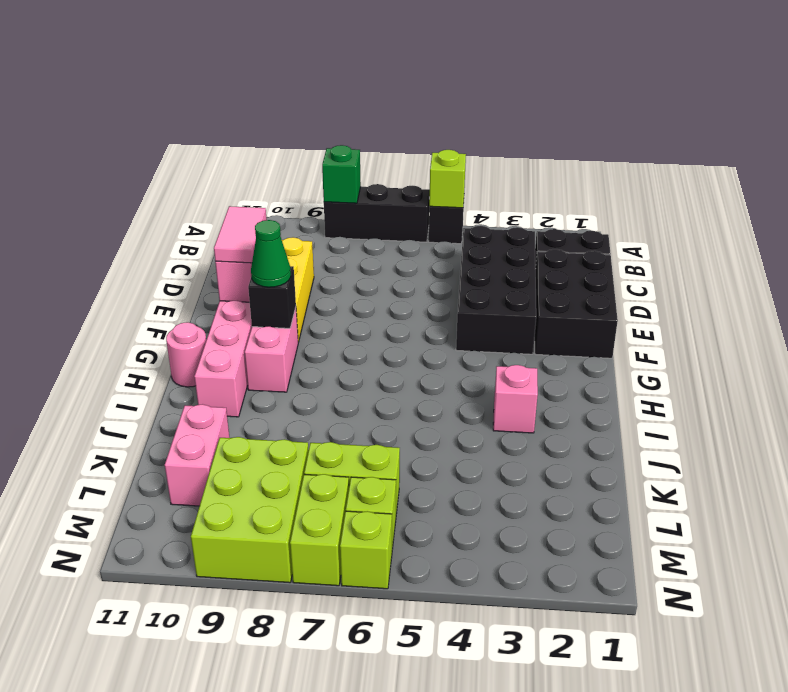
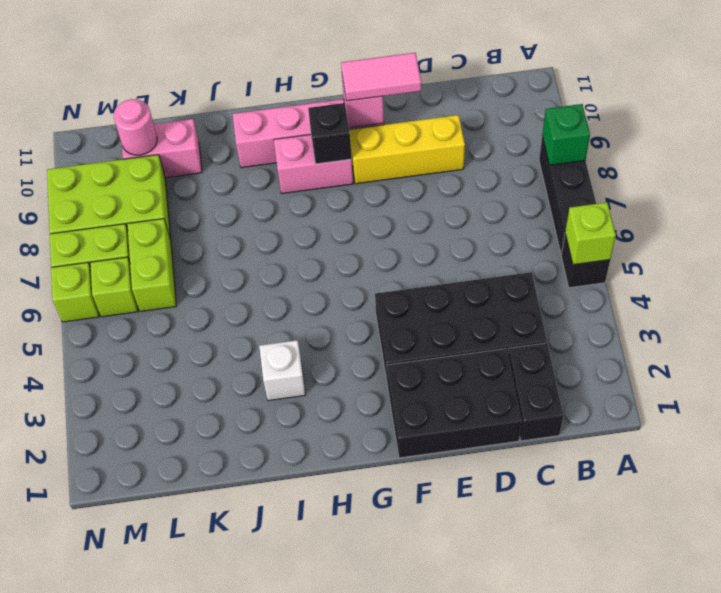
green cone G9 level 3 -> none
pink round brick H11 level 1 -> pink round brick L10 level 2
pink brick I3 level 1 -> white brick I3 level 1

